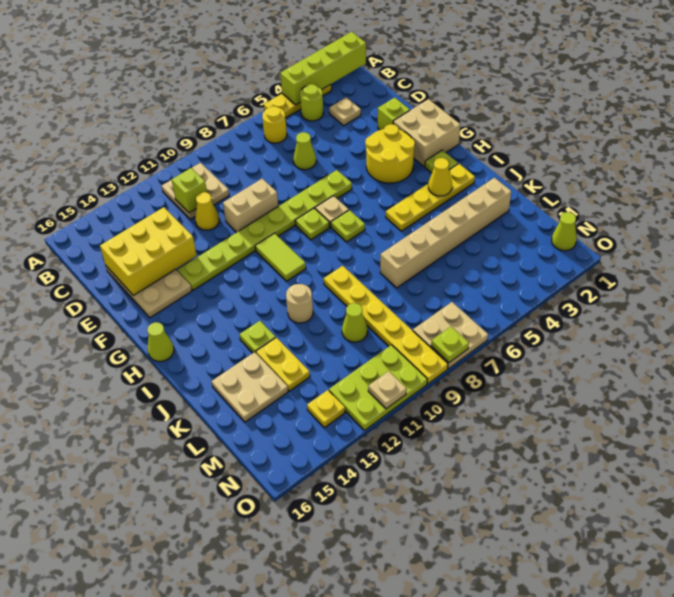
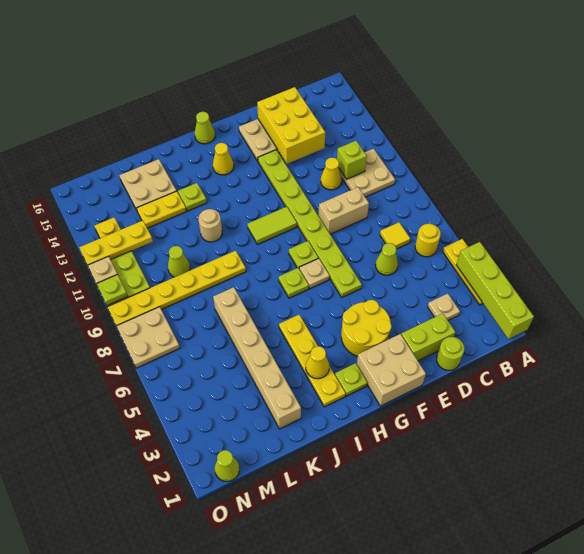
lime round brick B4 level 1 -> lime round brick D1 level 1
none -> yellow tile C7 level 1
lime brick E2 level 1 -> lime brick D2:E2 level 1
tan brick E9:E10 level 1 -> tan brick D9:E9 level 1
none -> yellow cone H14 level 1
none -> yellow plate M12:O12 level 2
lime plate O8 level 2 -> lime plate O10 level 2

